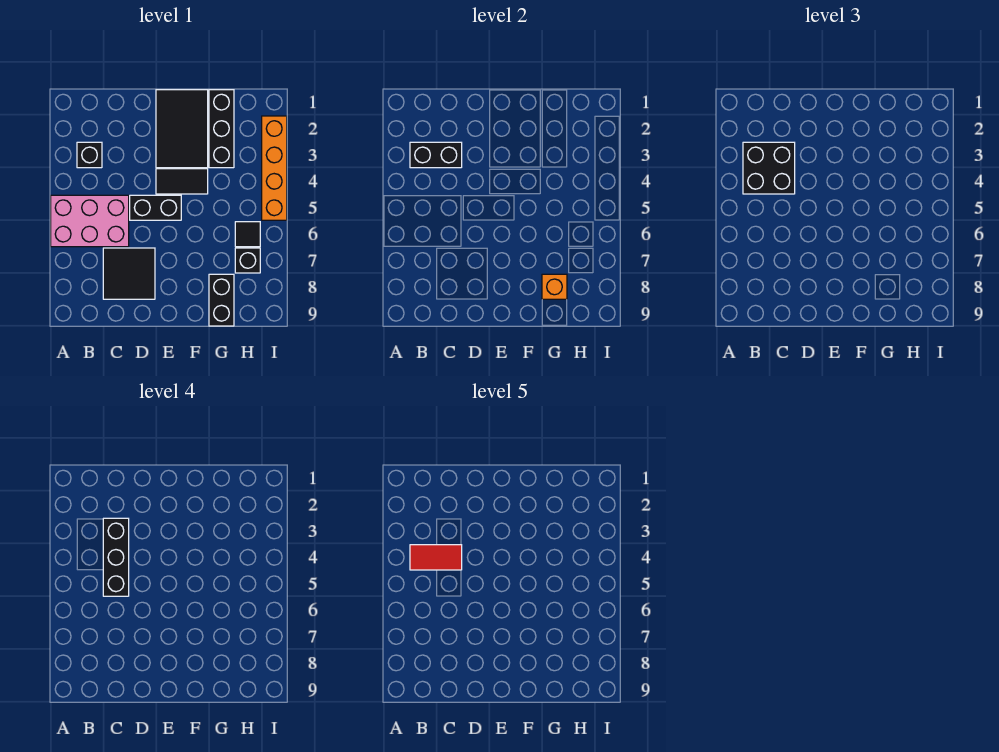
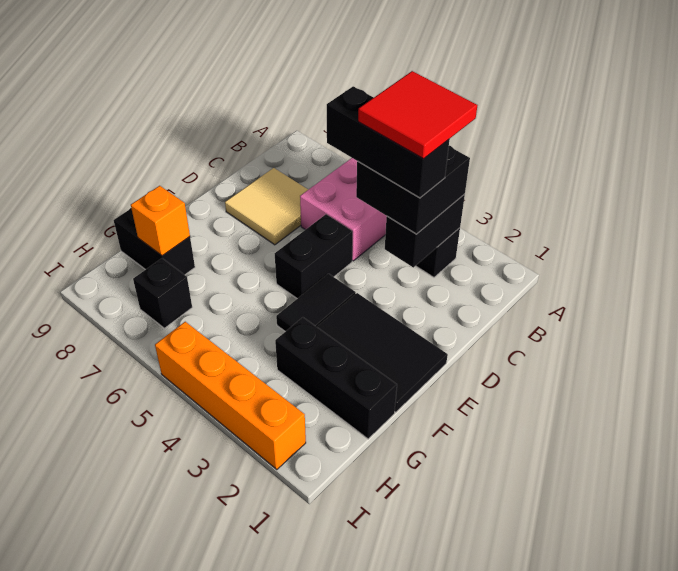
red tile B4:C4 level 5 -> red tile B3:C4 level 5
black tile C7:D8 level 1 -> tan tile C7:D8 level 1
black tile H6 level 1 -> none

